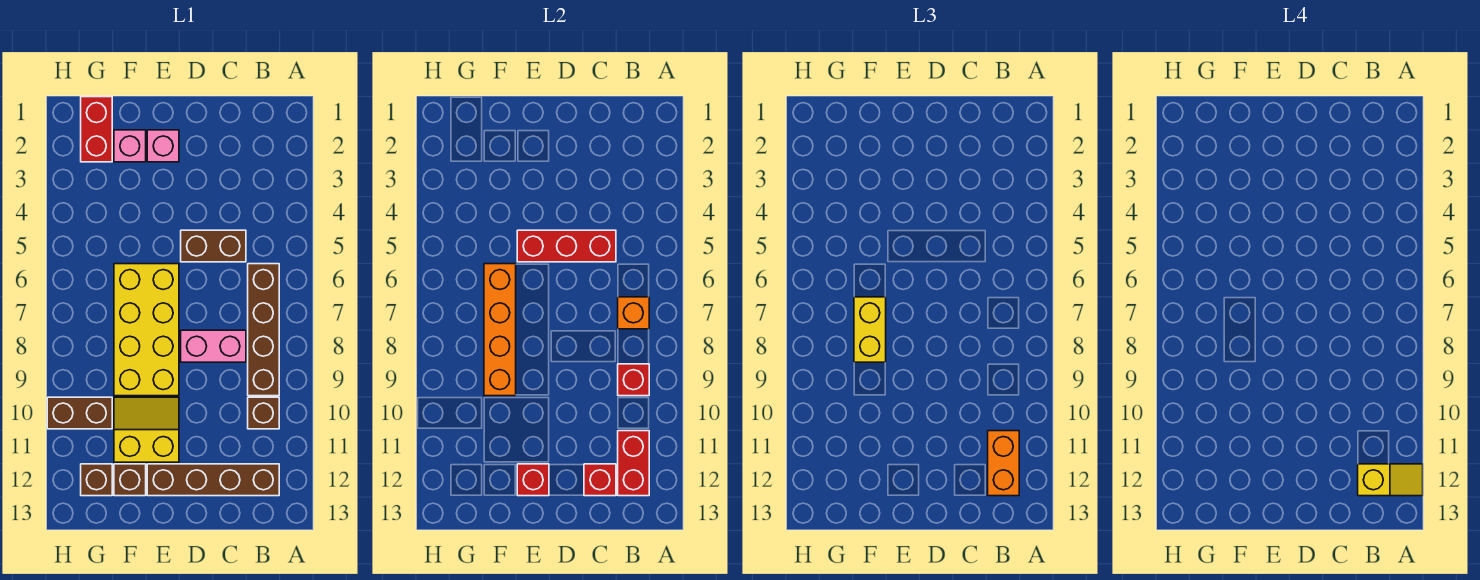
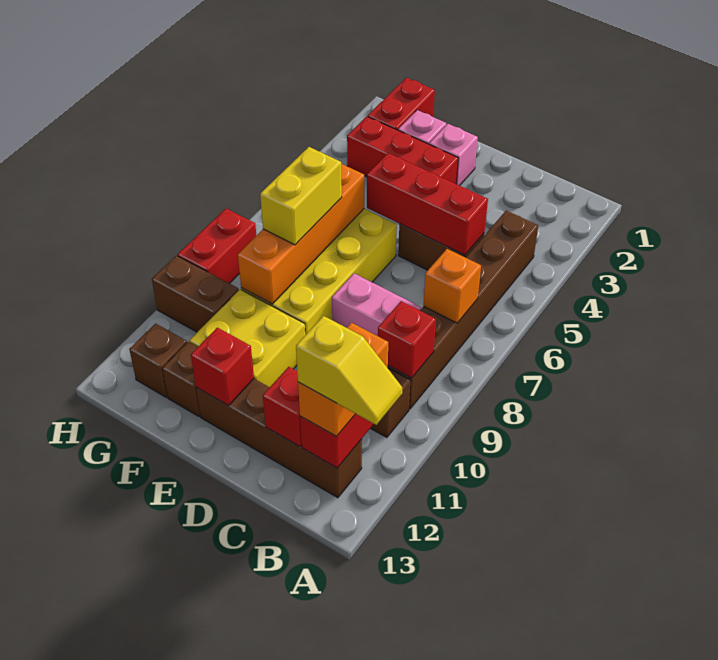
brown brick B6:B9 level 1 -> brown brick B4:B9 level 1
none -> red brick E3:G3 level 1
yellow slope E10:F11 level 1 top 11 -> yellow brick E10:F11 level 1
none -> red brick H8:H9 level 1

